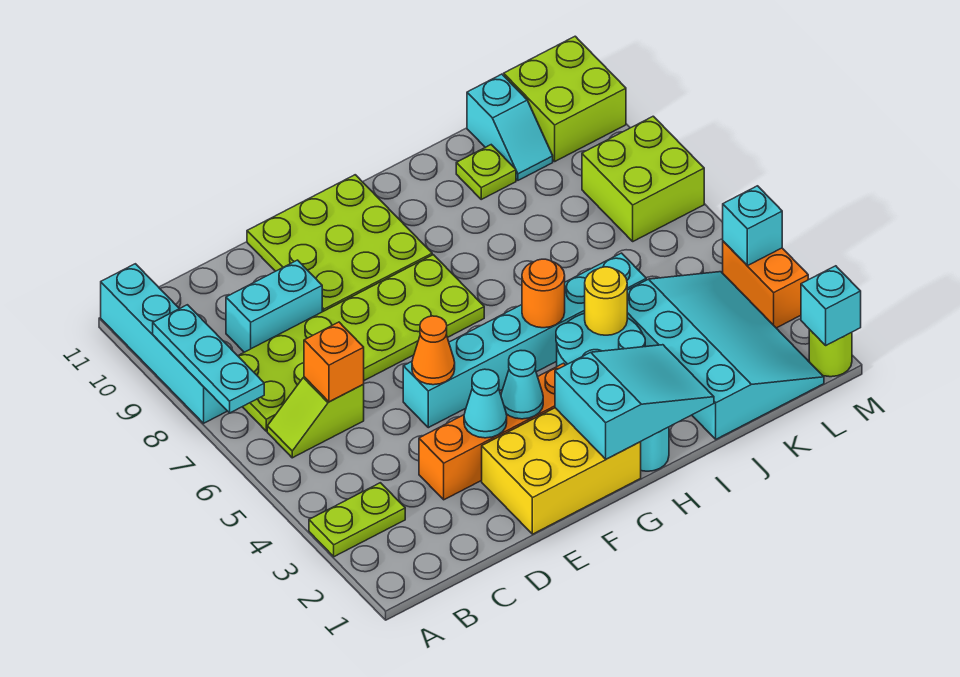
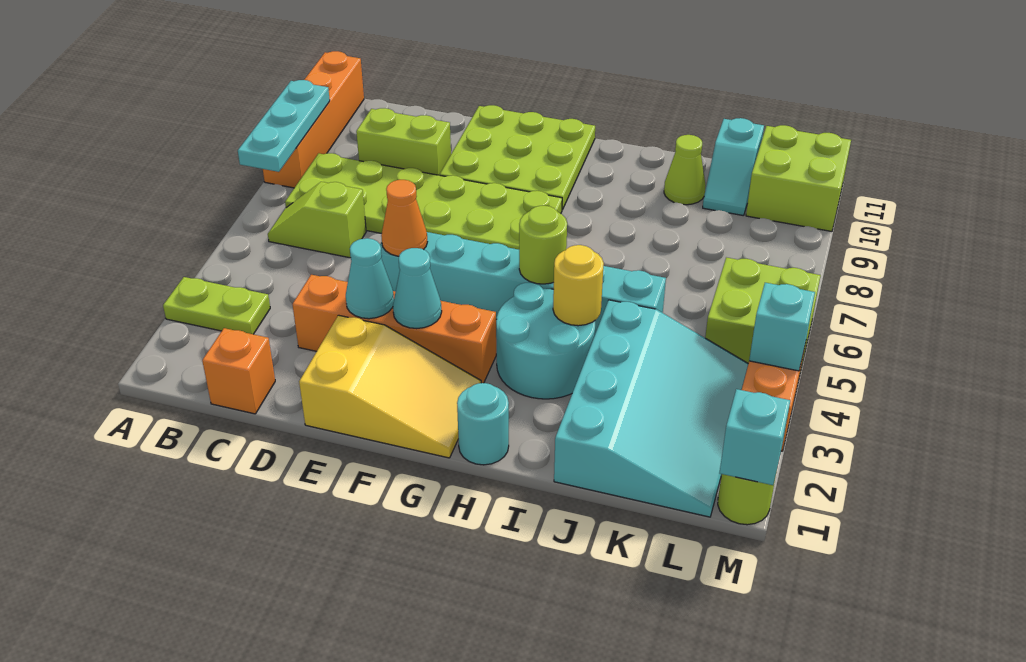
cyan brick A8:A11 level 1 -> orange brick A8:A11 level 1
orange brick C6 level 2 -> orange brick C1 level 1
cyan brick C9:D9 level 1 -> lime brick C9:D9 level 1
yellow brick E1:G2 level 1 -> yellow slope E1:G2 level 1 top E
cyan slope G1:I2 level 2 top G -> none
orange round brick H5 level 2 -> lime round brick H5 level 2
lime plate J10 level 1 -> lime cone J10 level 1
lime brick L7:M8 level 1 -> lime brick L5:M6 level 1

